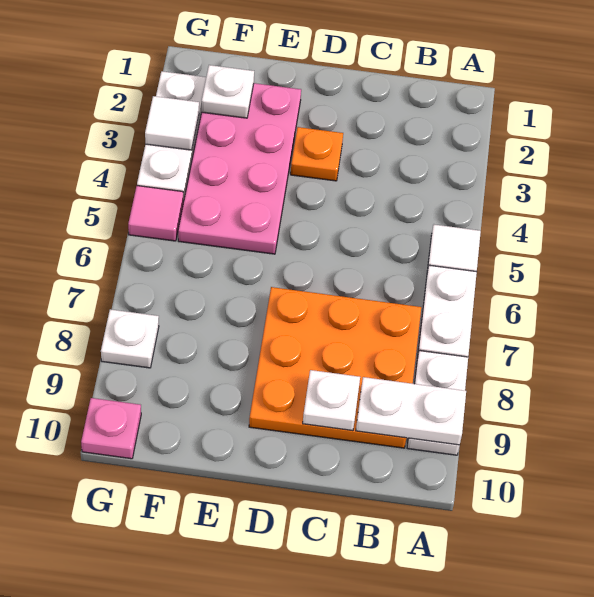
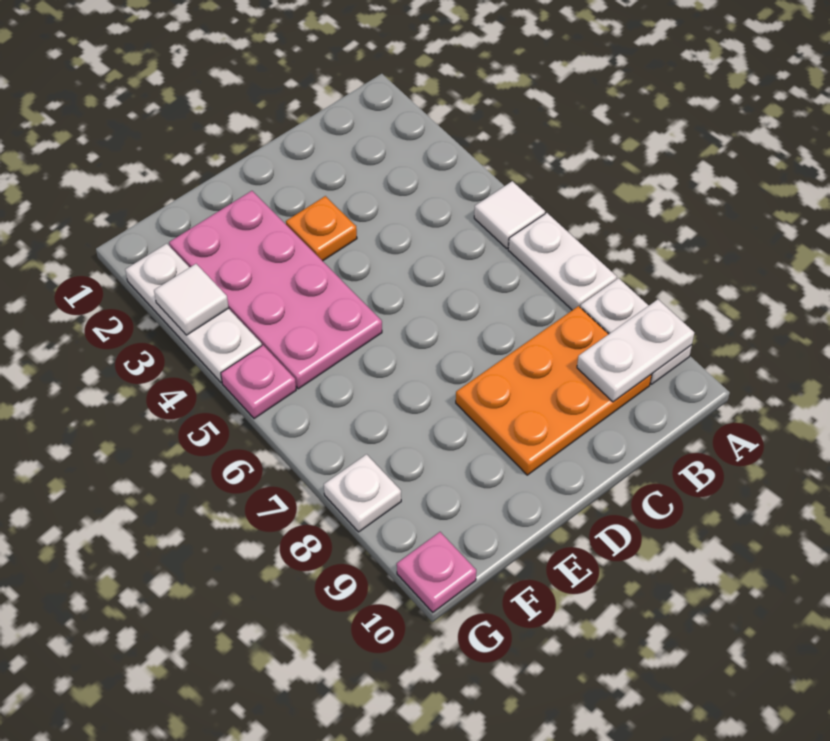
orange plate B7:D9 level 1 -> orange plate B8:D9 level 1
white plate C9 level 2 -> none
white plate F2 level 2 -> none
pink tile G5 level 1 -> pink plate G5 level 1

